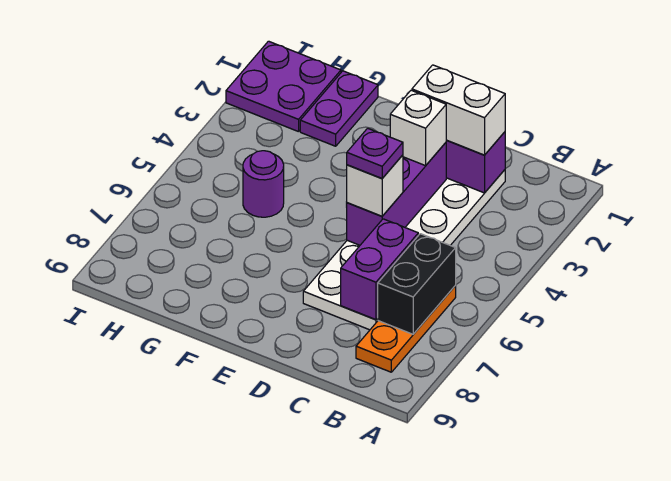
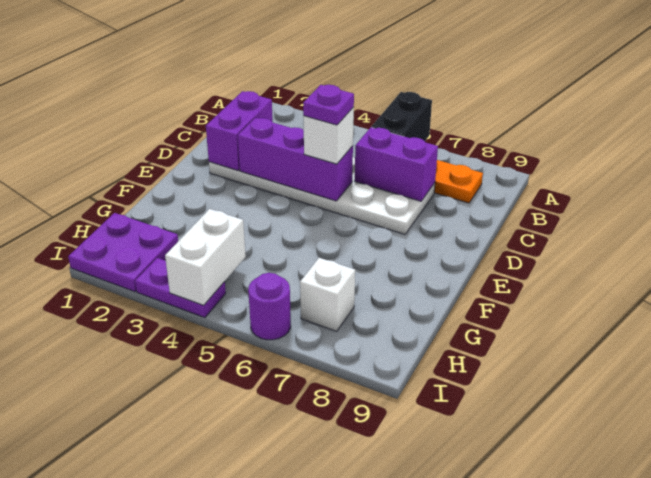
black brick B6:B7 level 2 -> black brick A6:B6 level 2
white brick C2:D2 level 3 -> white brick H4:I4 level 2
white brick D3 level 3 -> white brick H7 level 1
purple plate G1:G2 level 1 -> purple plate I3:I4 level 1
purple round brick G5 level 1 -> purple round brick I6 level 1

